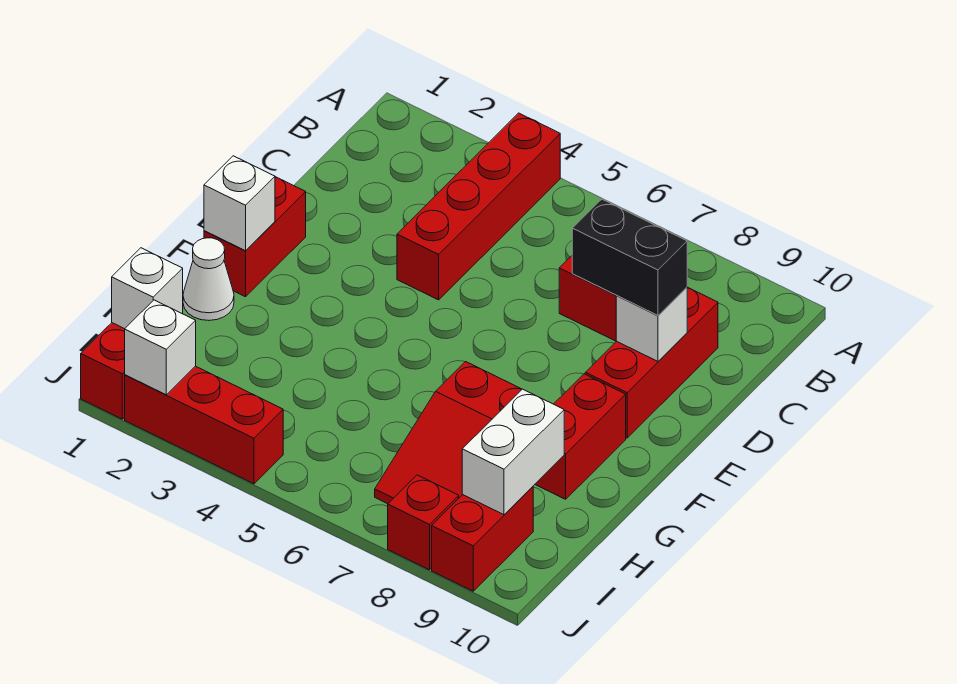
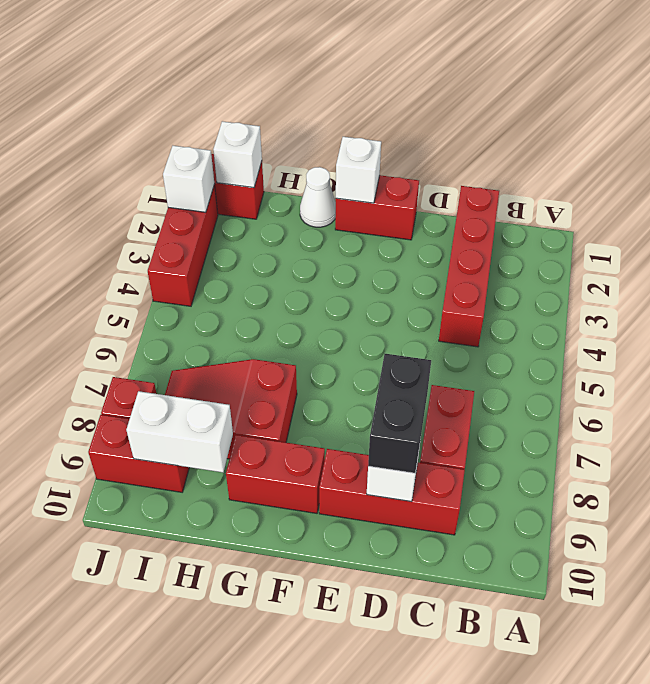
red brick A4:D4 level 1 -> red brick C1:C4 level 1

